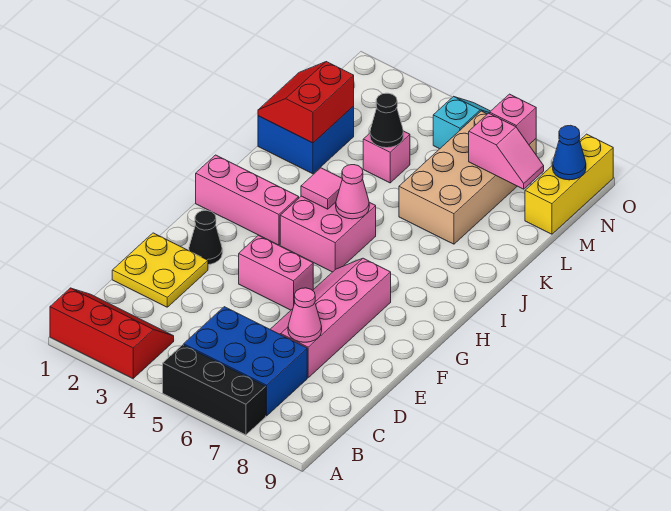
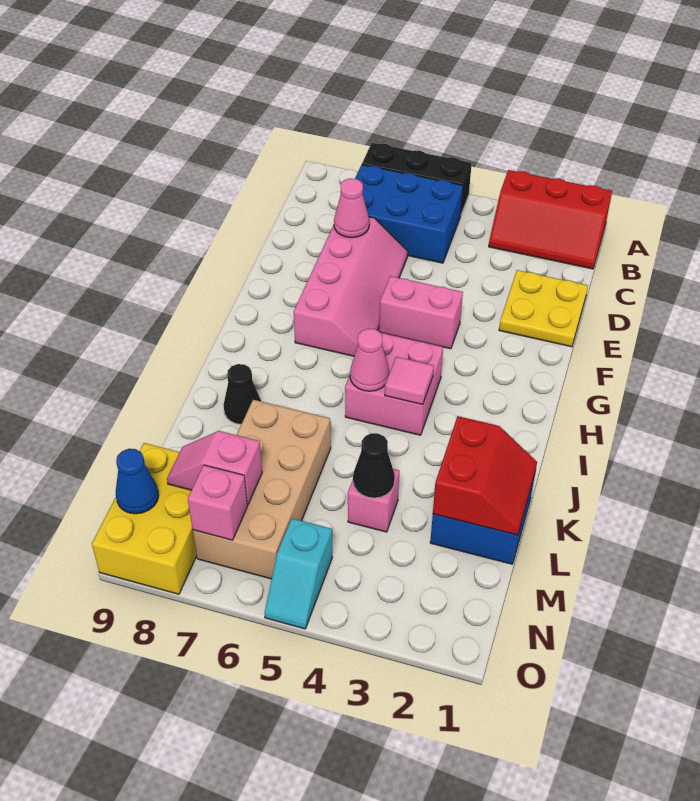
black cone F2 level 1 -> black cone J8 level 1
pink brick H1:H3 level 1 -> none
yellow brick M9:O9 level 1 -> yellow brick M8:O9 level 1

